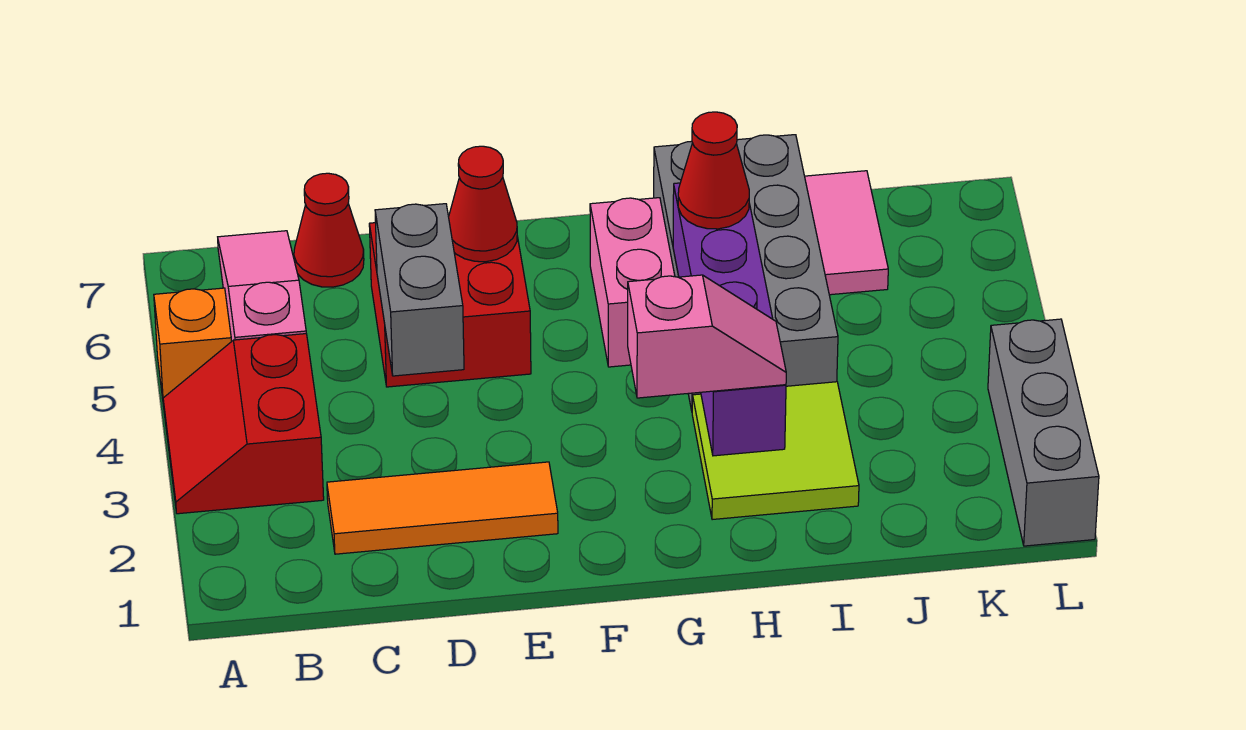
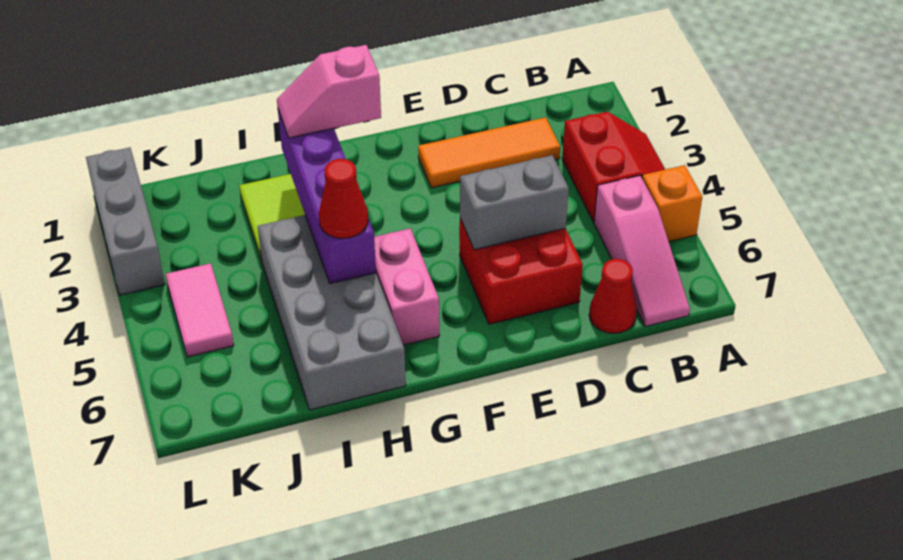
grey brick D4:D5 level 2 -> grey brick D5:E5 level 2
red cone E6 level 2 -> none
pink tile J6:J7 level 1 -> pink tile K4:K5 level 1

